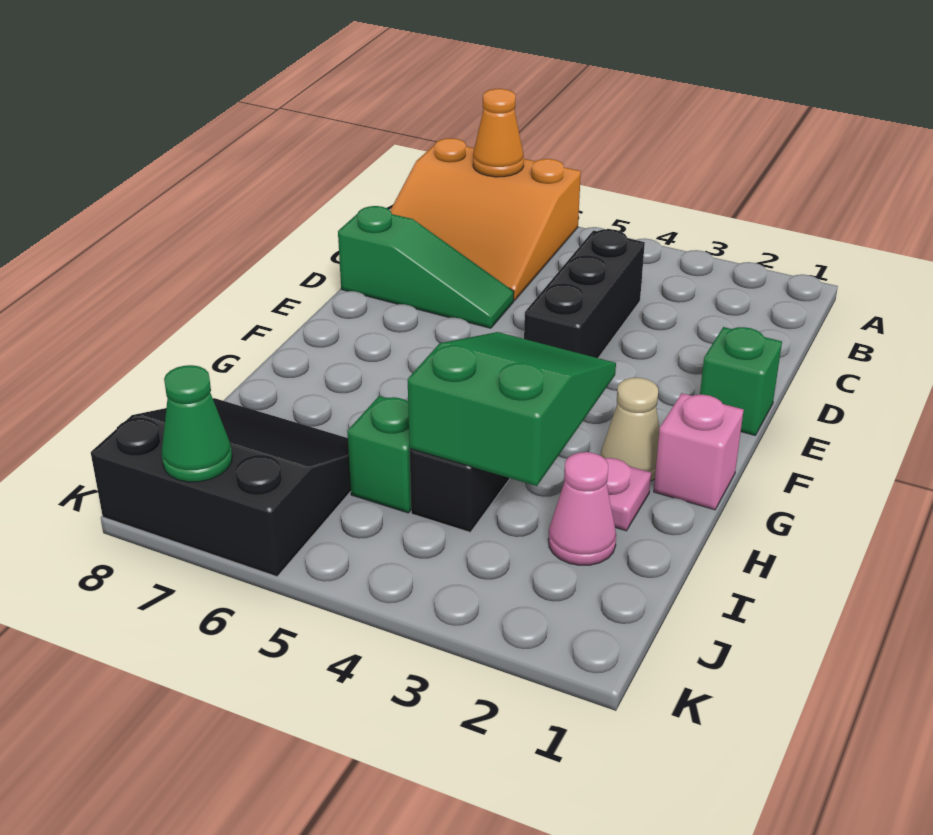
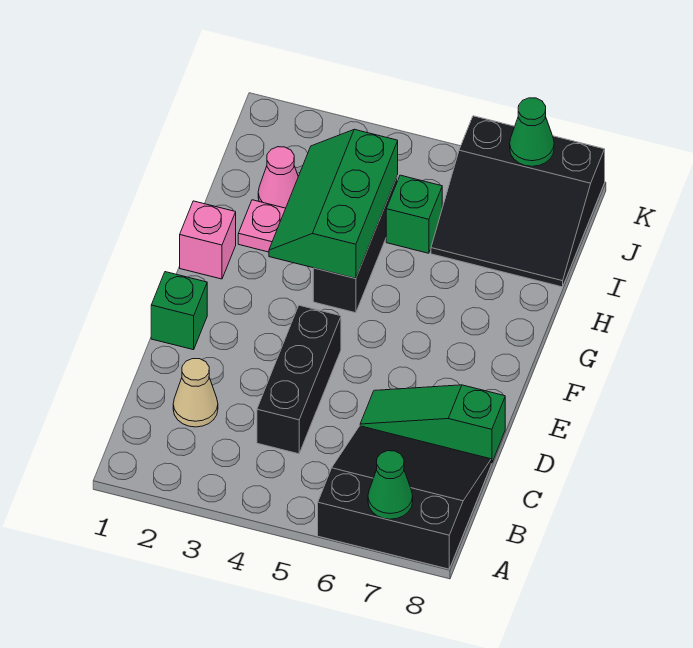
orange slope A6:C8 level 1 top A -> black slope A6:C8 level 1 top A
orange cone A7 level 2 -> green cone A7 level 2
tan cone G2 level 1 -> tan cone C2 level 1
green slope G3:I4 level 2 top I -> green slope G3:I4 level 2 top 4

